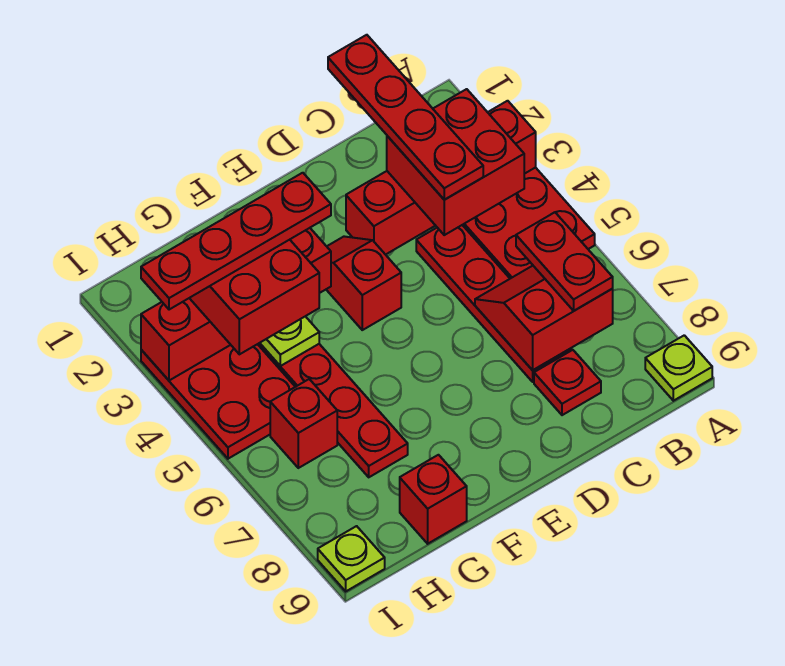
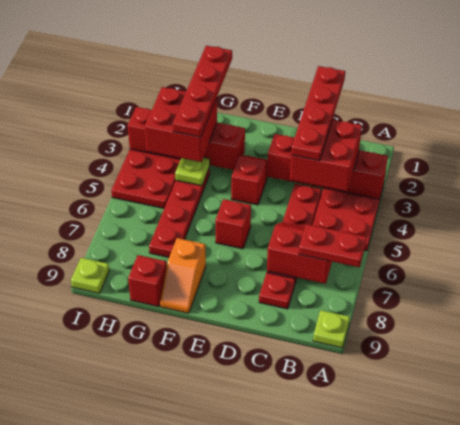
red plate B6:B7 level 3 -> red plate A7:B7 level 3
red plate F3:I3 level 4 -> red plate G1:G4 level 4
none -> orange slope F8:F9 level 1 top 8
red brick H6 level 1 -> red brick E6 level 1

